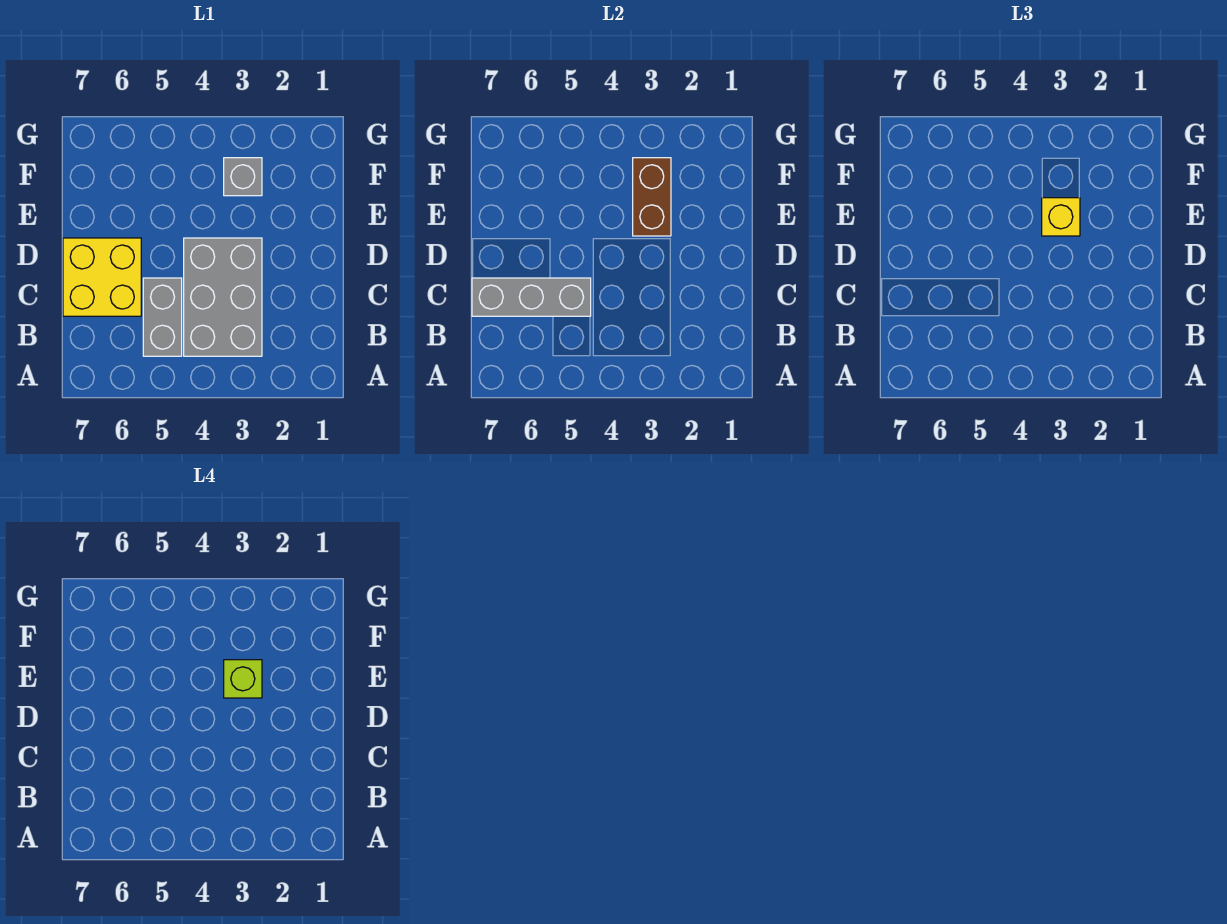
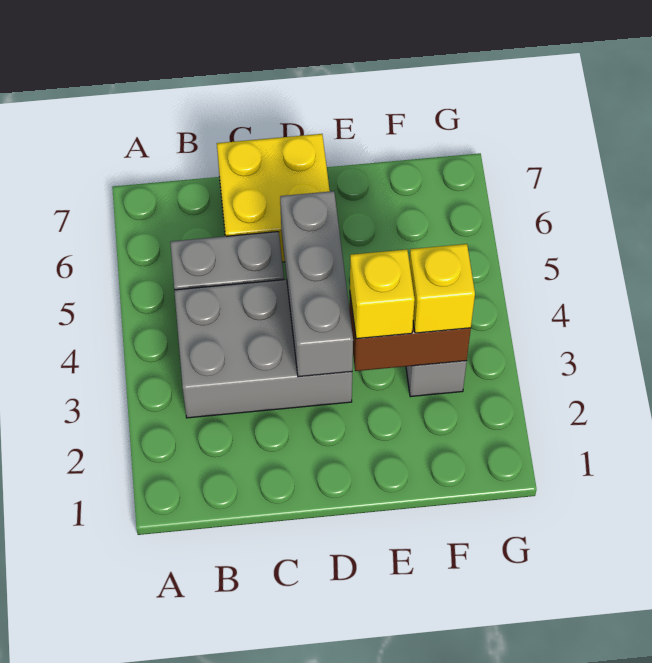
grey brick C5:C7 level 2 -> grey brick D3:D5 level 2
lime brick E3 level 4 -> none
none -> yellow brick F3 level 3

